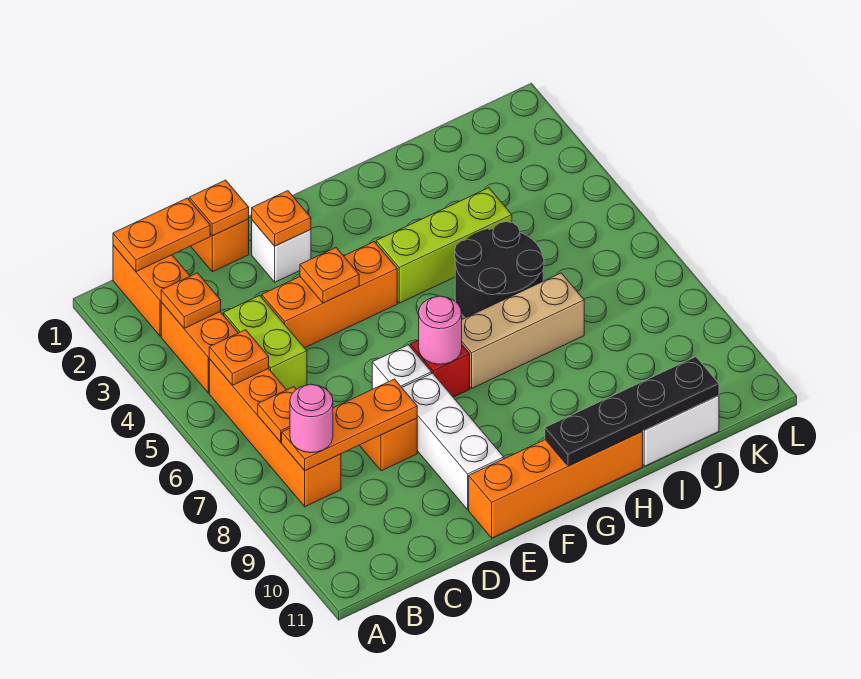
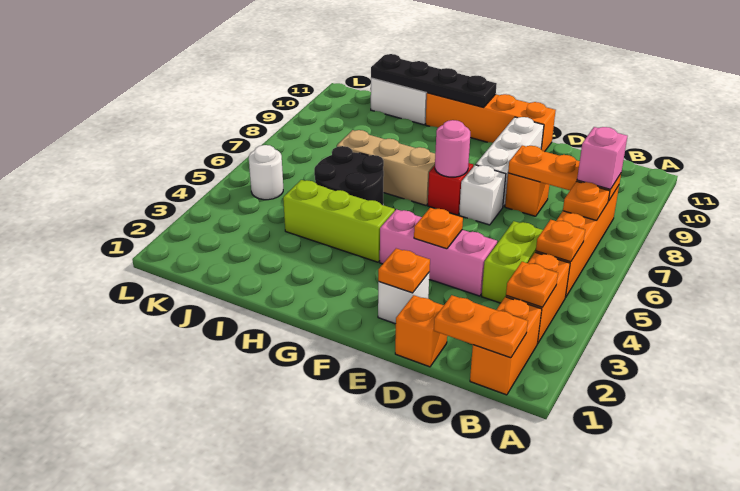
pink round brick B8 level 3 -> pink brick B8 level 3
orange plate D1 level 2 -> none
orange brick D4:F4 level 1 -> pink brick D4:F4 level 1
none -> white round brick K5 level 1

